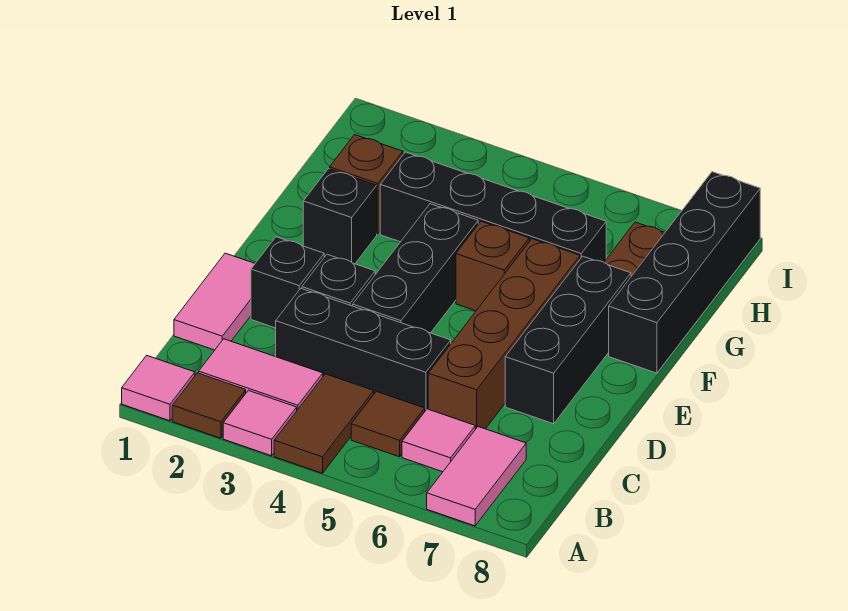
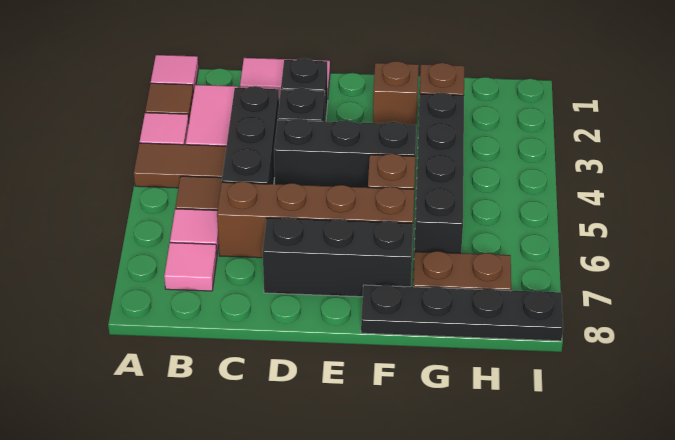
pink tile A7:B7 level 1 -> pink tile B7 level 1
black brick F2 level 1 -> brown brick F2 level 1
black brick F8:I8 level 1 -> black plate F8:I8 level 1

